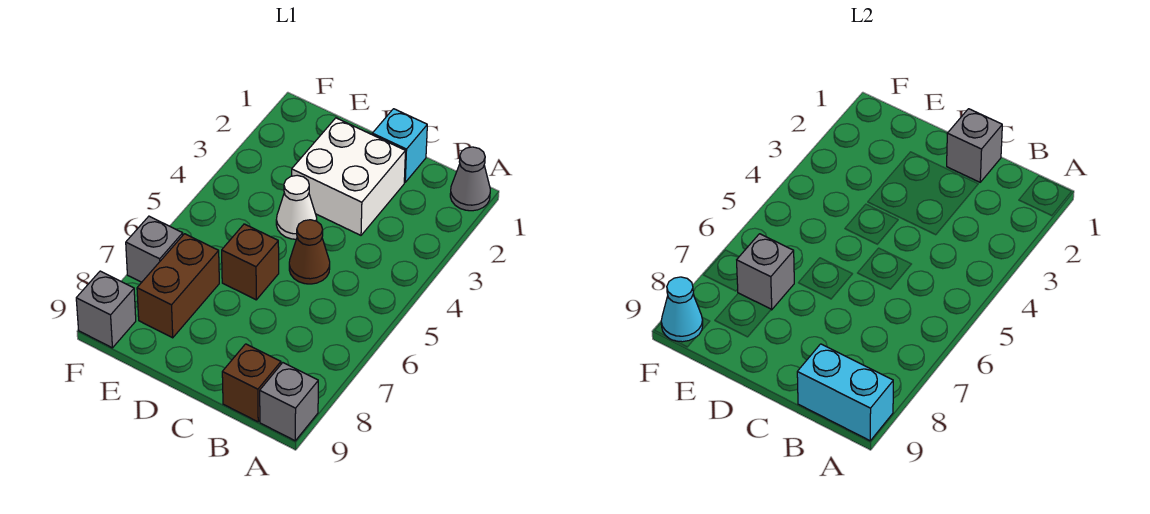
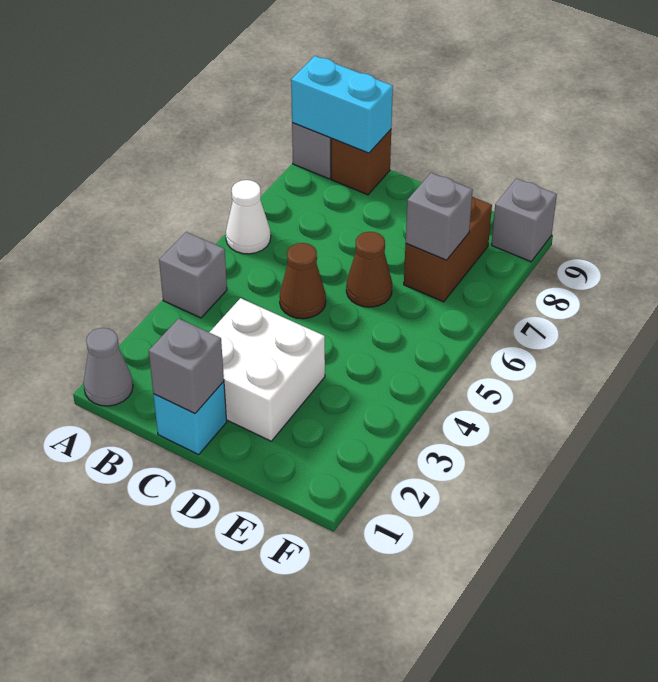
white cone D4 level 1 -> white cone A6 level 1
brown brick D6 level 1 -> brown cone D6 level 1
grey brick F7 level 1 -> grey brick A4 level 1
cyan cone F9 level 2 -> none

